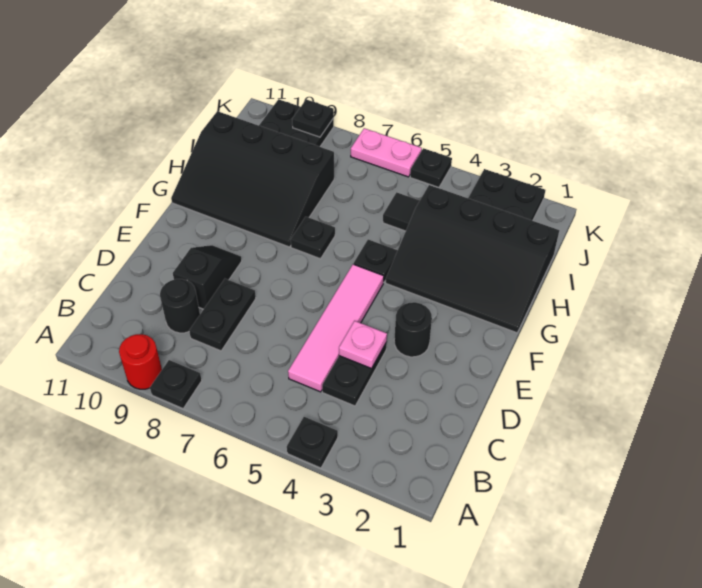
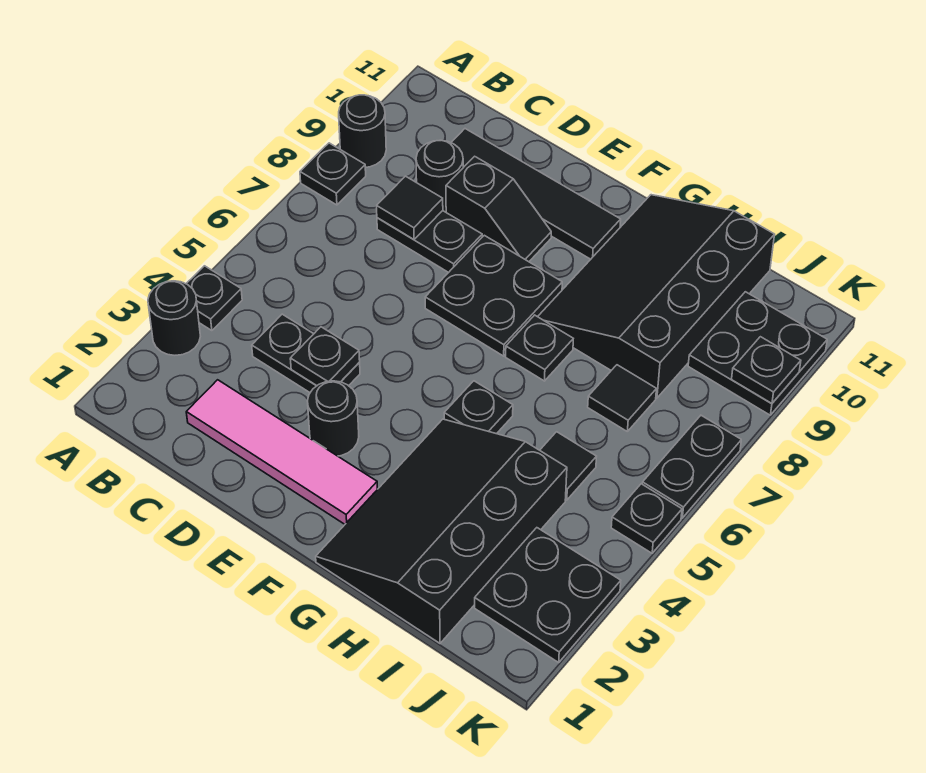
none -> black round brick A3 level 1
red round brick A9 level 1 -> black round brick A9 level 1
pink tile C5:F5 level 1 -> pink tile C2:F2 level 1
none -> black tile C8 level 2
none -> black tile C10:F10 level 1
pink plate D4 level 2 -> black plate D4 level 2
none -> black plate E7:F8 level 1
none -> black tile I7 level 1
pink plate K6:K7 level 1 -> black plate K6:K7 level 1

